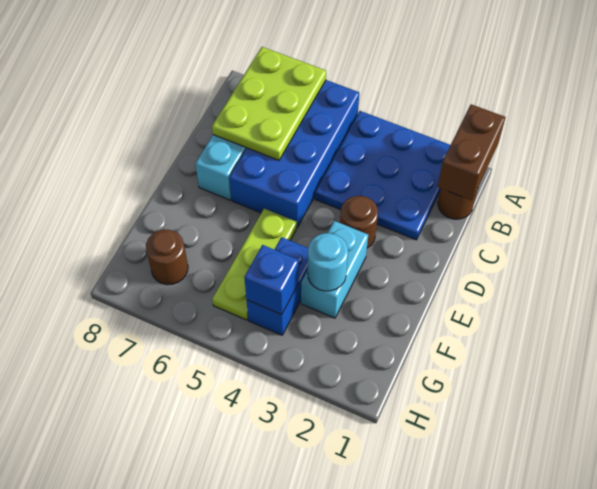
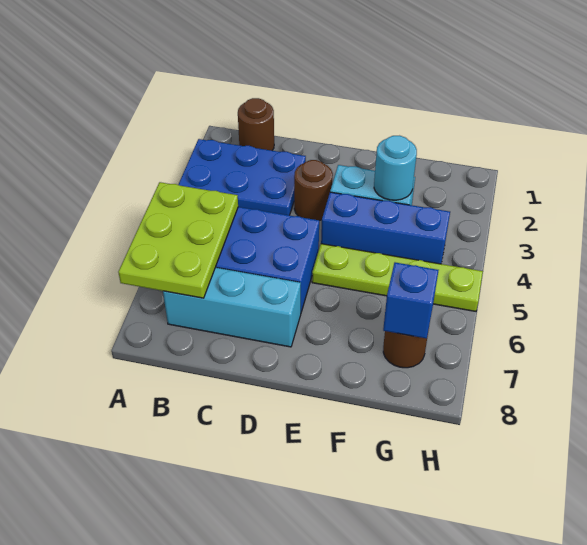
brown brick A1:B1 level 2 -> none
blue plate A2:C4 level 1 -> blue plate A2:C3 level 1
lime plate A6:C7 level 2 -> lime plate A5:B7 level 2
lime plate E5:G5 level 1 -> lime plate E5:H5 level 1
blue brick F4:G4 level 1 -> blue brick E4:G4 level 1
blue brick G4 level 2 -> blue brick G7 level 2

